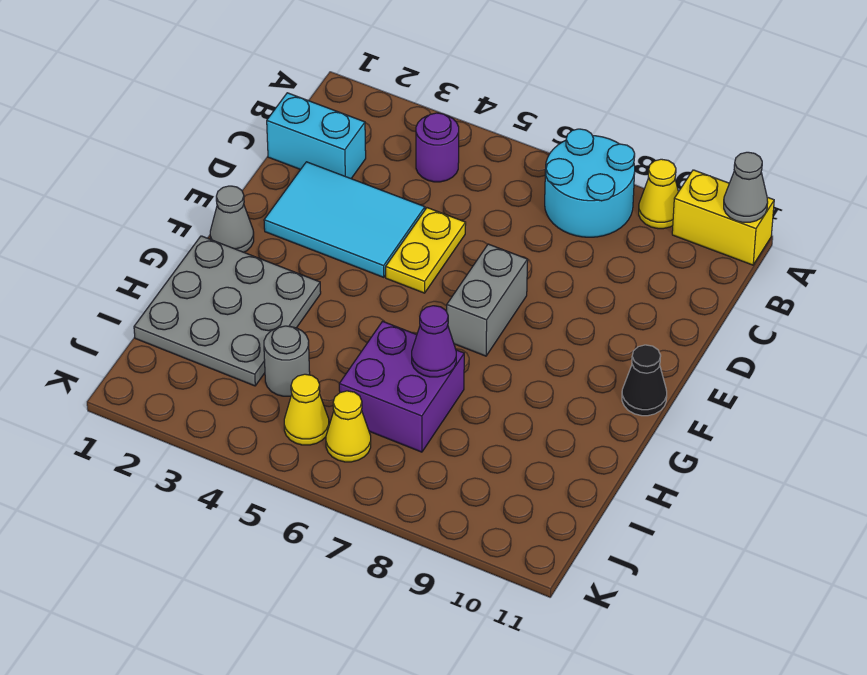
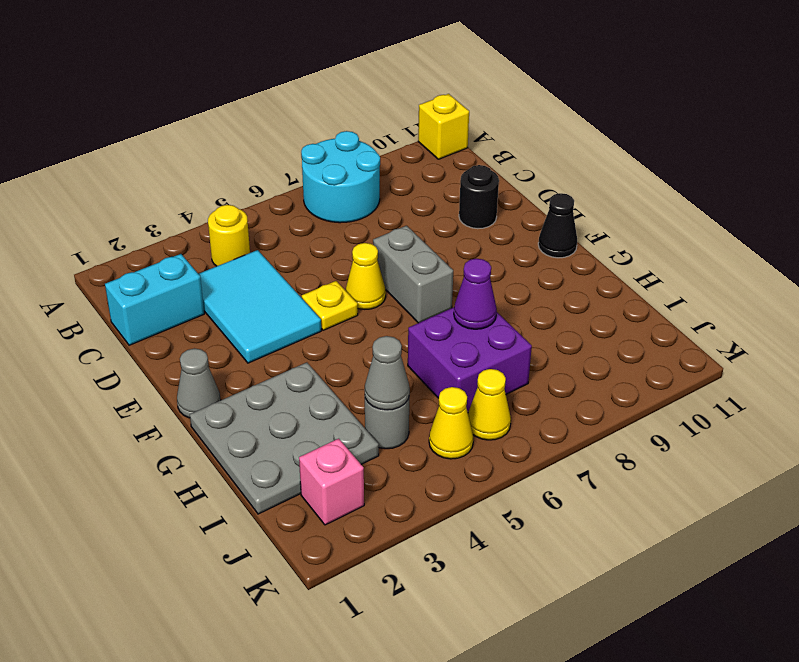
yellow cone A9 level 1 -> yellow cone E6 level 1
yellow brick A10:A11 level 1 -> yellow brick A11 level 1
grey cone A11 level 2 -> grey cone I4 level 2
purple round brick B4 level 1 -> yellow round brick B4 level 1
cyan tile D2:E4 level 1 -> cyan tile C3:E4 level 1
yellow plate D5:E5 level 1 -> yellow plate E5 level 1
none -> black round brick D10 level 1
none -> pink brick J2 level 1

